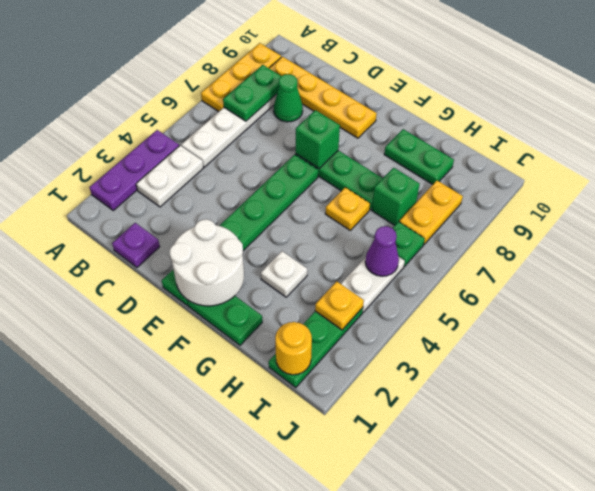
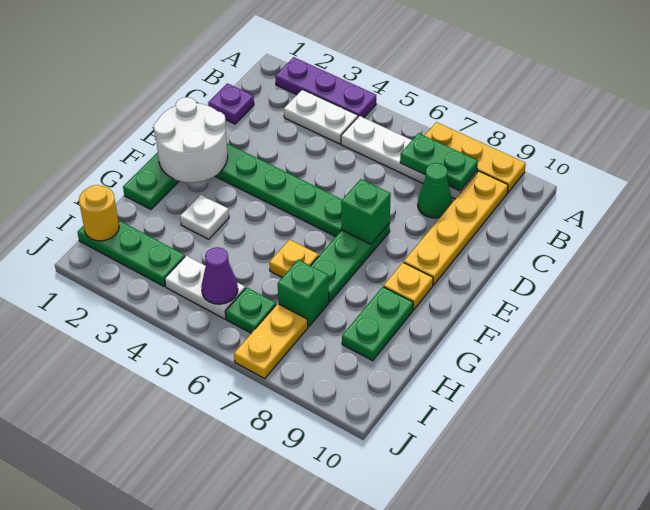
yellow plate I3 level 2 -> yellow plate F9 level 1
yellow plate I7:I8 level 1 -> yellow plate I7:J7 level 1

